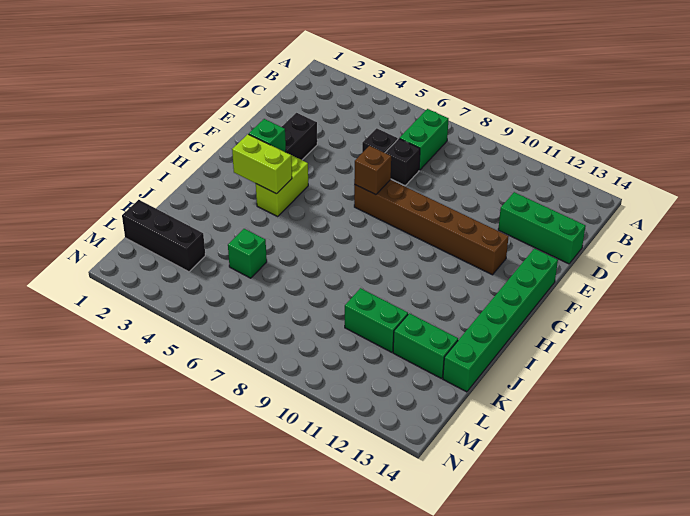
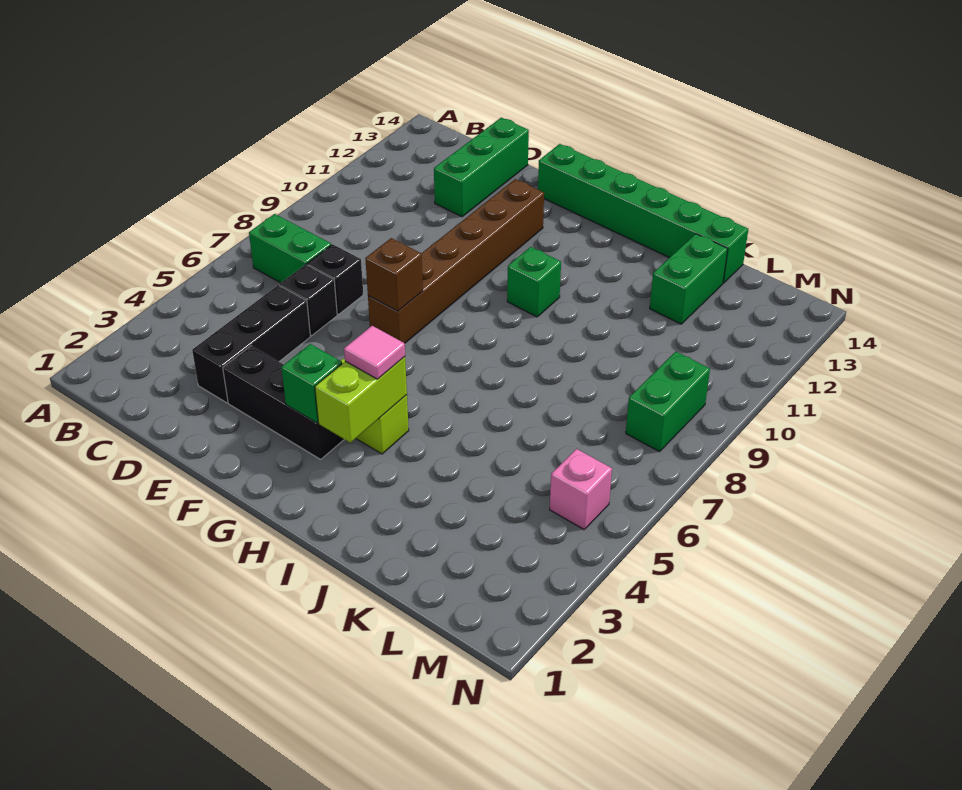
none -> pink tile H4 level 3
green brick K5 level 1 -> green brick H10 level 1
green brick K10:K11 level 1 -> green brick M8:M9 level 1
black brick L1:L3 level 1 -> black brick D3:D5 level 1
none -> pink brick M5 level 1

